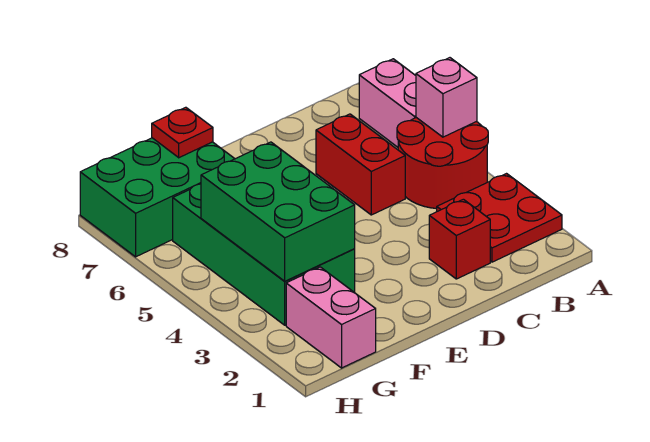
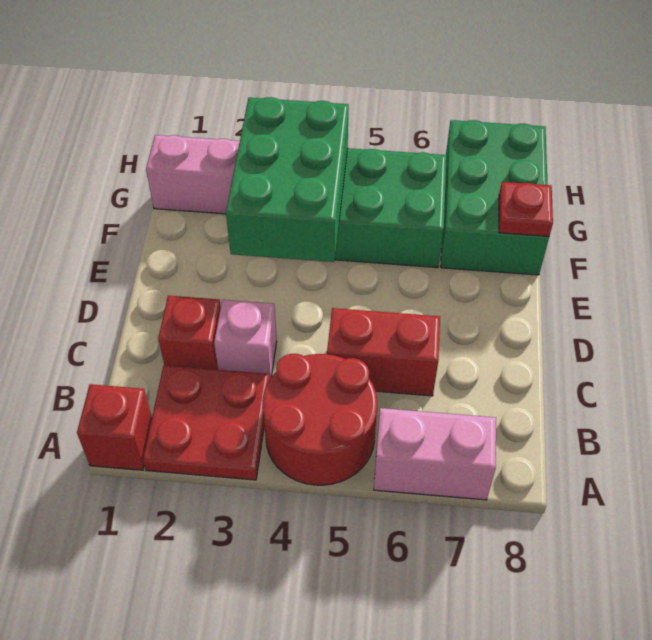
none -> red brick A1 level 1
pink brick A5 level 2 -> pink brick C3 level 1
green brick F3:G5 level 2 -> green brick E3:G4 level 2

